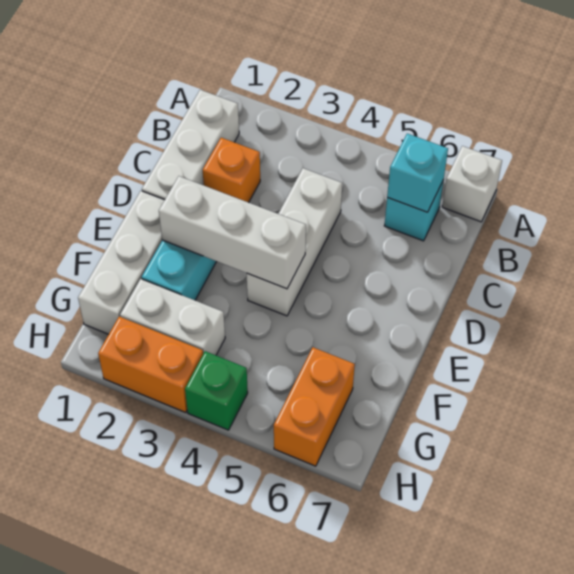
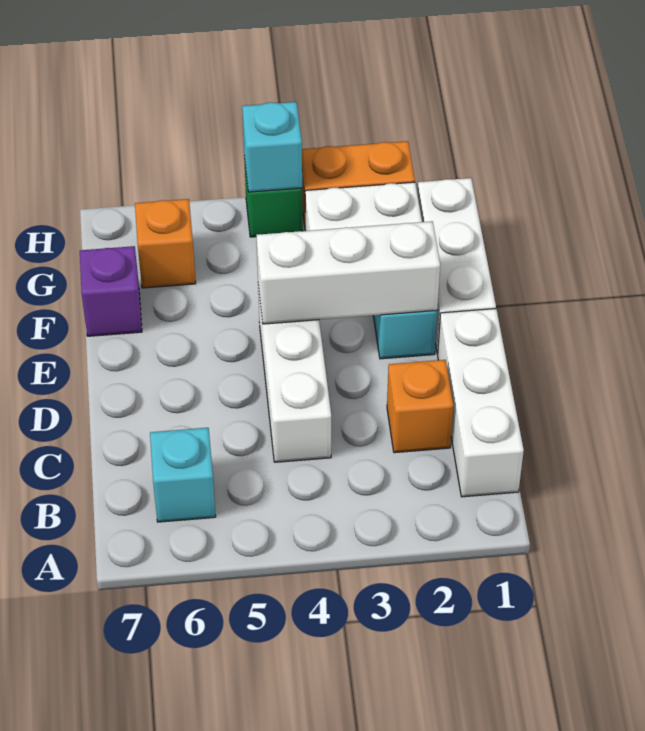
white brick A7 level 1 -> none
cyan brick B6 level 2 -> cyan brick H4 level 2
none -> purple brick F7 level 1
orange brick G6:H6 level 1 -> orange brick G6 level 1

